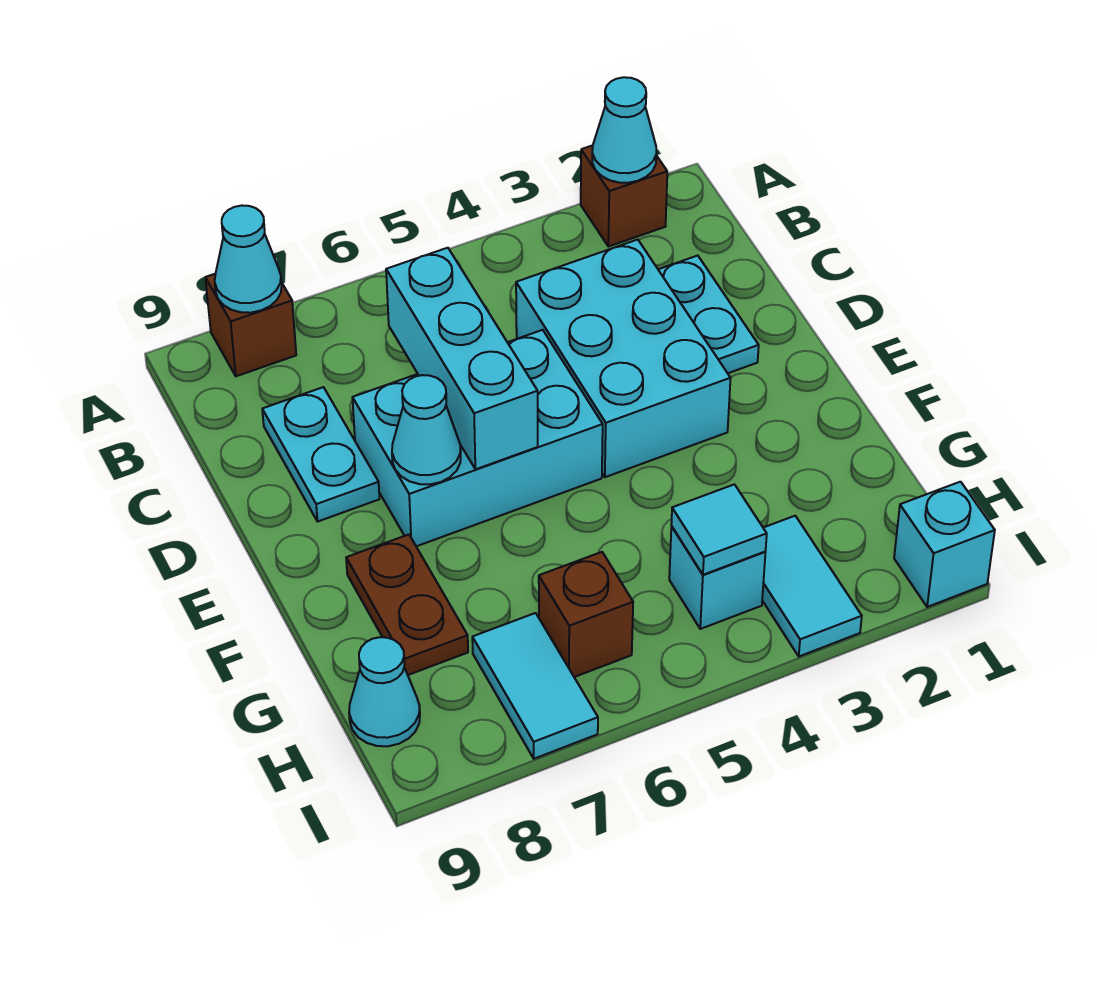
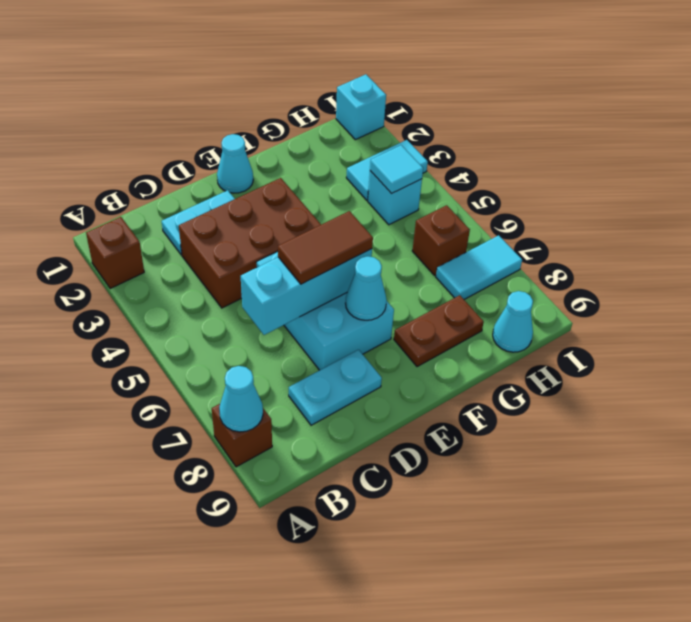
cyan cone A2 level 2 -> cyan cone E1 level 1
cyan brick C3:E4 level 1 -> brown brick C3:E4 level 1
none -> brown tile D6:E6 level 3

